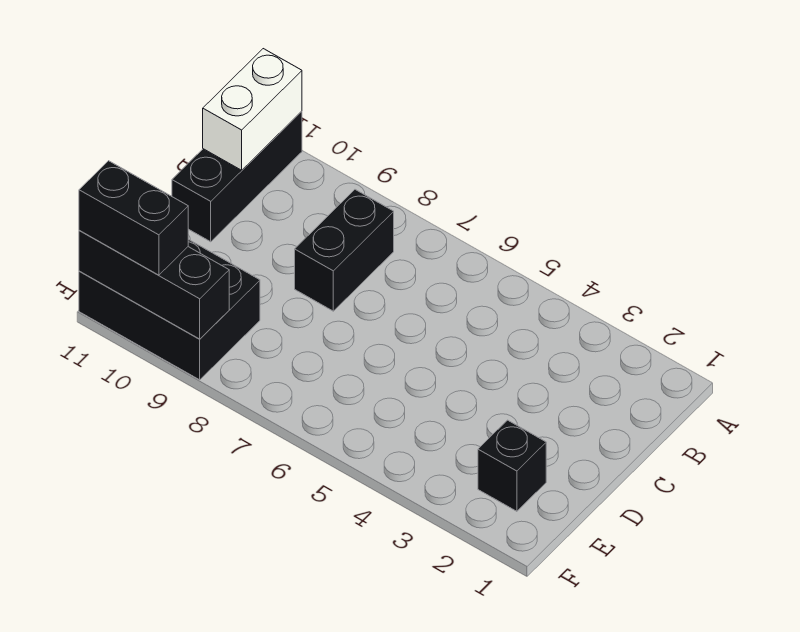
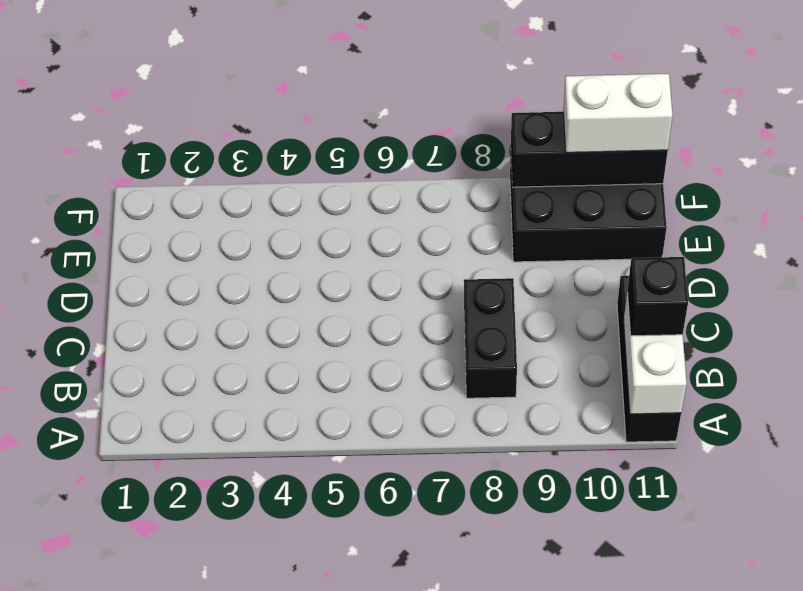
black brick E2 level 1 -> black brick B11 level 3
black brick F10:F11 level 3 -> white brick F10:F11 level 3

